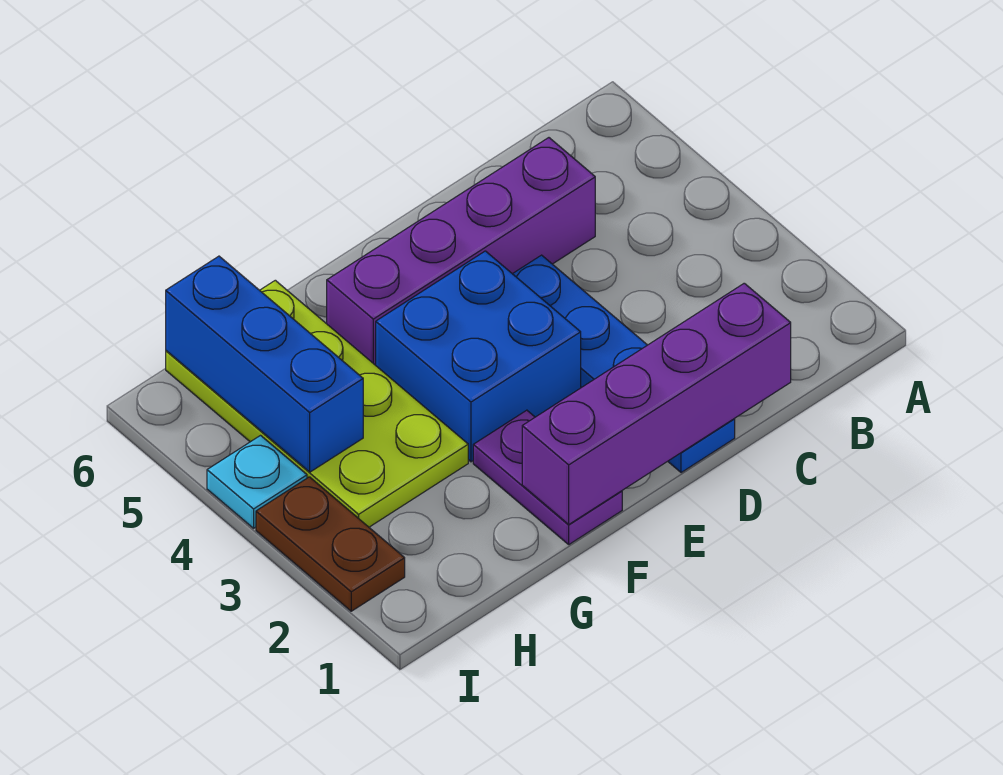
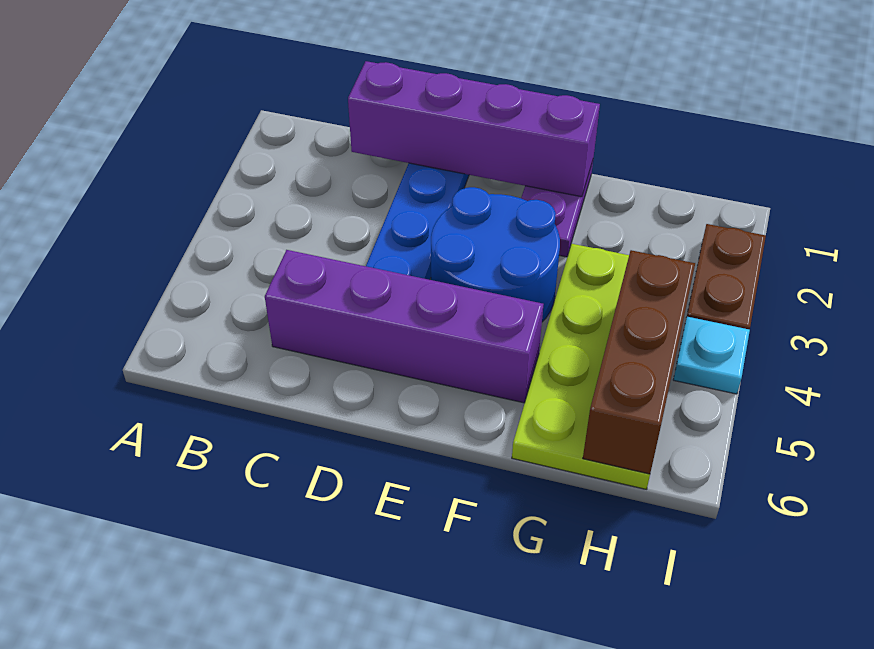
blue brick E3:F4 level 1 -> blue round brick E3:F4 level 1
blue brick H4:H6 level 2 -> brown brick H4:H6 level 2

